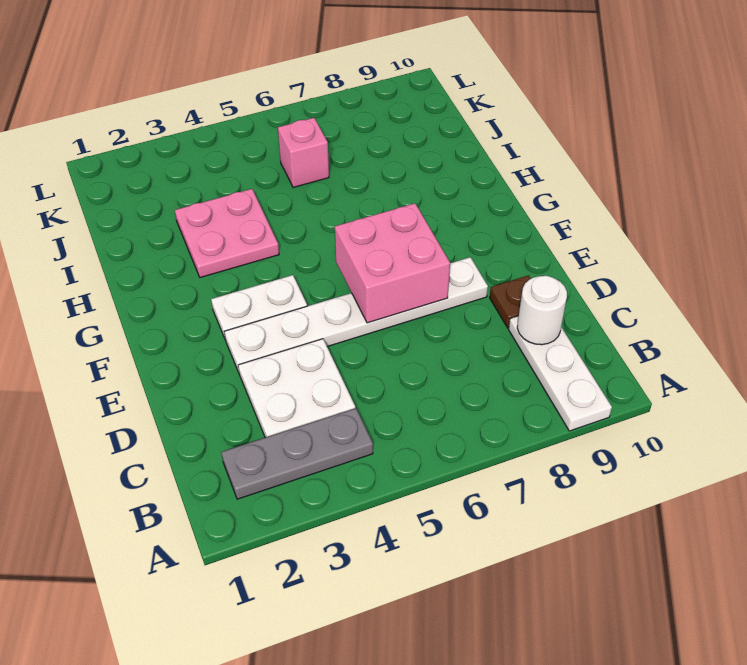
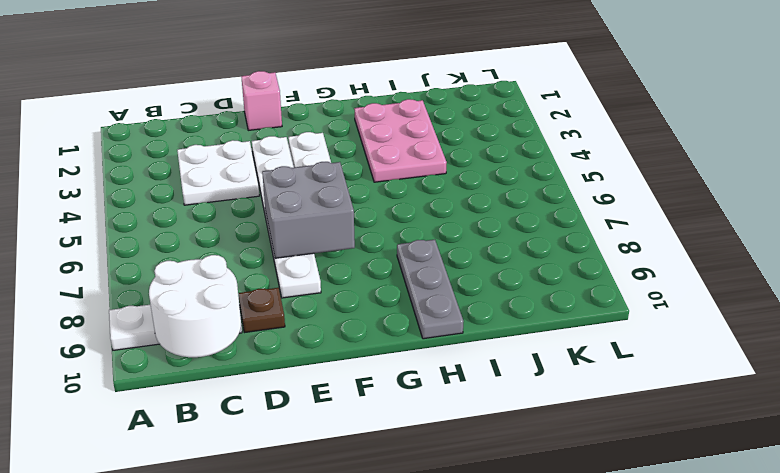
grey plate B2:B4 level 1 -> grey plate H8:H10 level 1
white round brick C9 level 2 -> white round brick B9:C10 level 2
pink brick E6:F7 level 2 -> grey brick E6:F7 level 2
pink plate H3:I4 level 1 -> pink plate H2:I4 level 1
pink brick J6 level 1 -> pink brick E1 level 1

